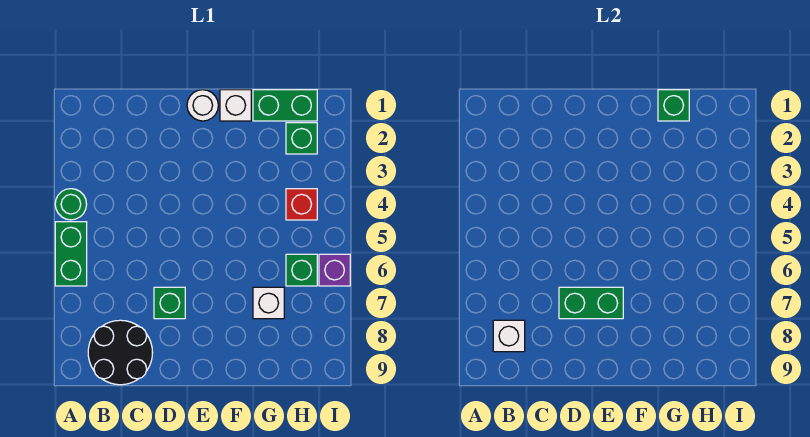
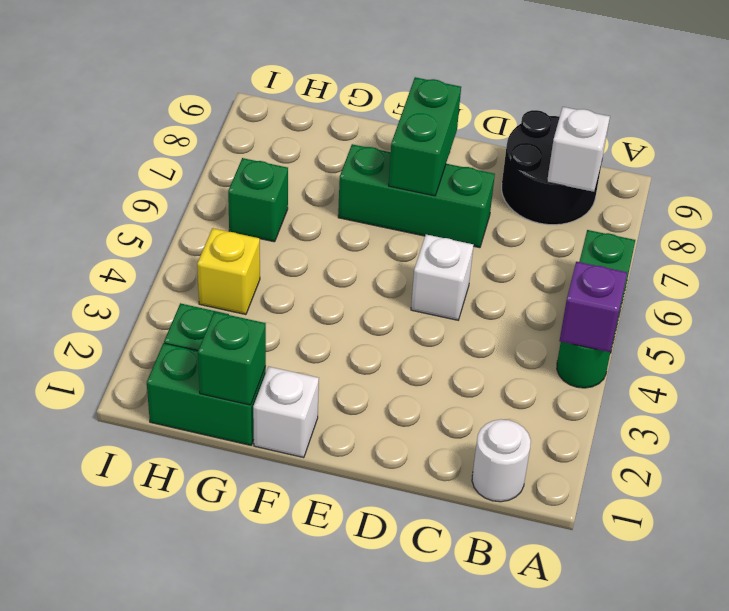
green brick D7 level 1 -> green brick D7:F7 level 1
green brick D7:E7 level 2 -> green brick E7:E8 level 2
white round brick E1 level 1 -> white round brick B1 level 1
white brick G7 level 1 -> white brick D5 level 1
red brick H4 level 1 -> yellow brick H4 level 1
purple brick I6 level 1 -> purple brick A4 level 2

